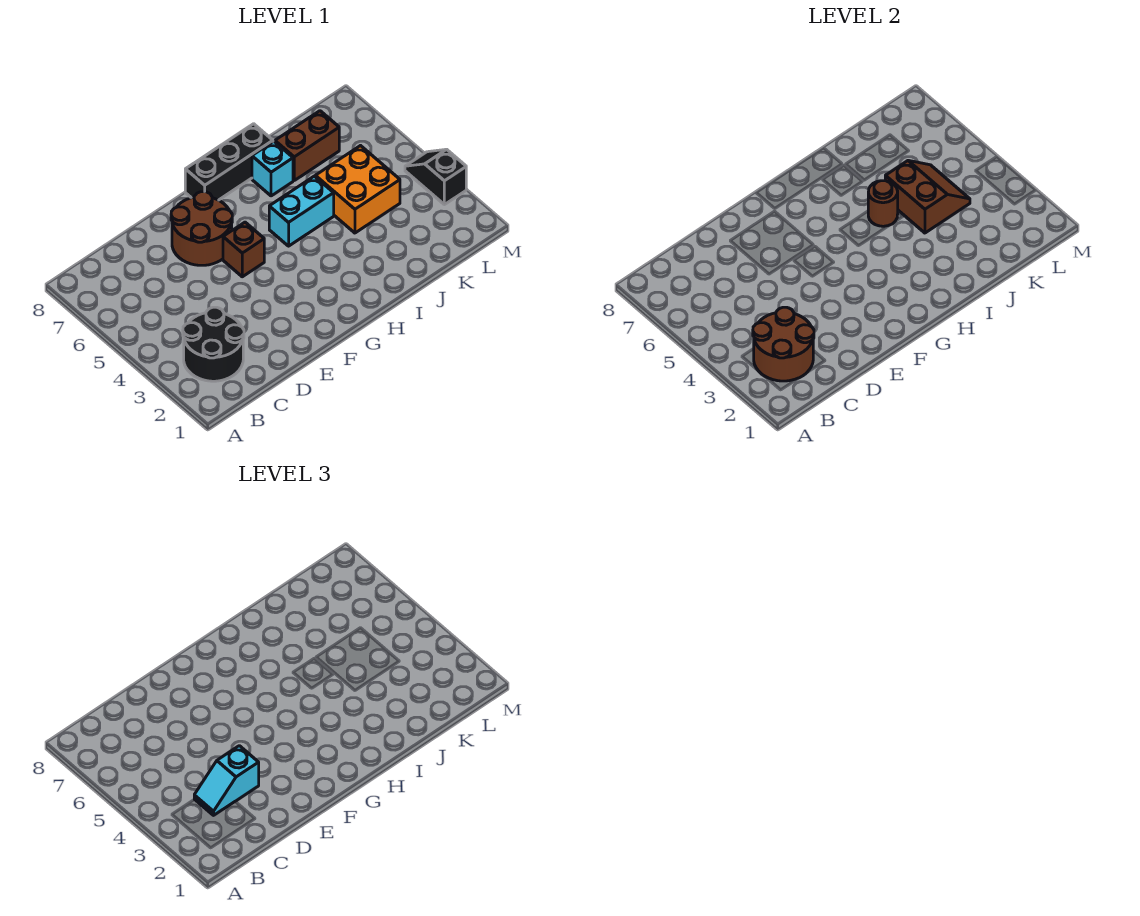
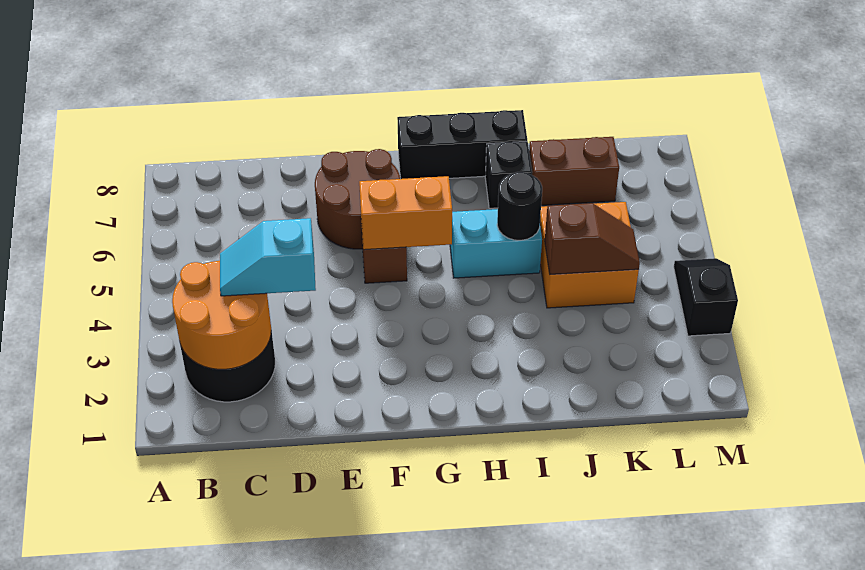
brown round brick B2:C3 level 2 -> orange round brick B2:C3 level 2
none -> orange brick F5:G5 level 2
brown round brick I5 level 2 -> black round brick I5 level 2
cyan brick I7 level 1 -> black brick I7 level 1
brown slope J4:K5 level 2 top J -> brown slope J4:K4 level 2 top J

